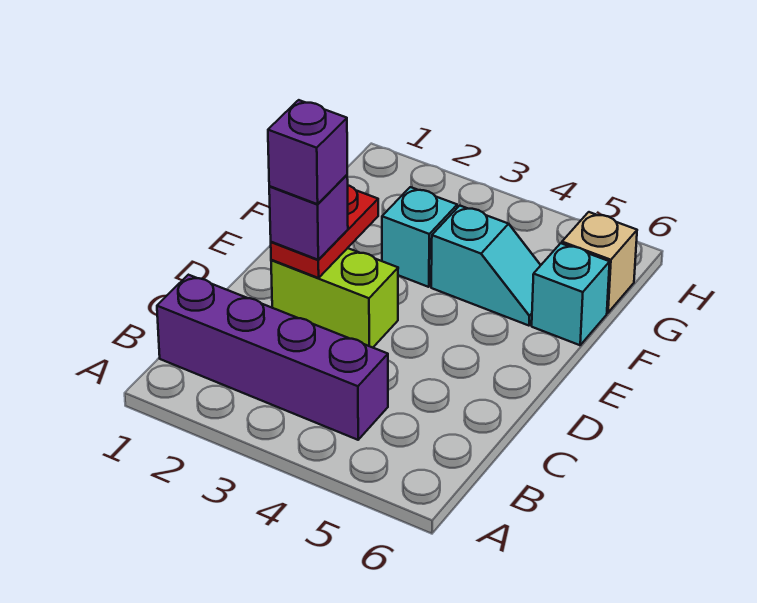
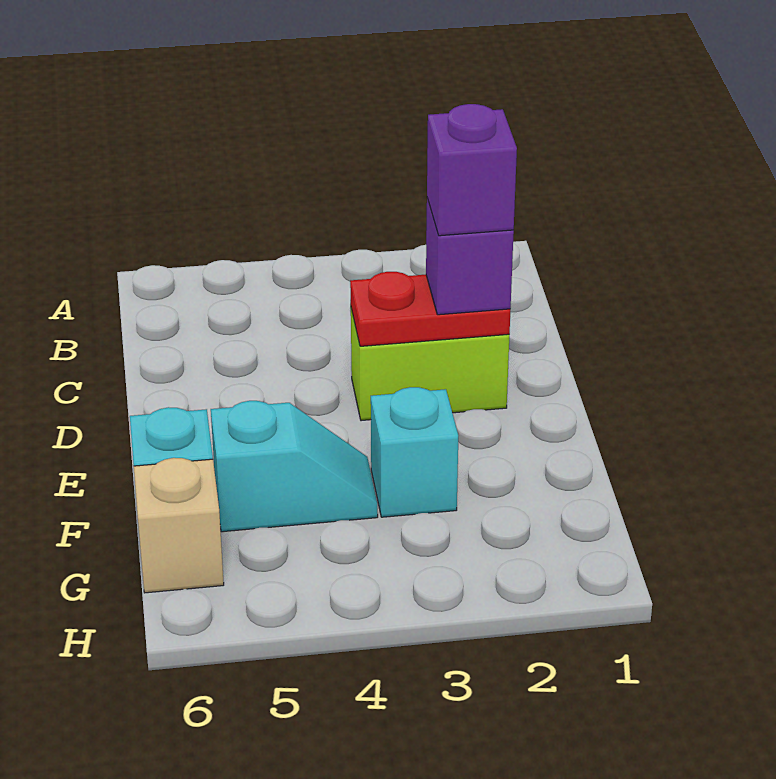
purple brick B1:B4 level 1 -> none
red plate D2:E2 level 2 -> red plate D2:D3 level 2
cyan slope F4:F5 level 1 top 4 -> cyan slope F4:F5 level 1 top 5

